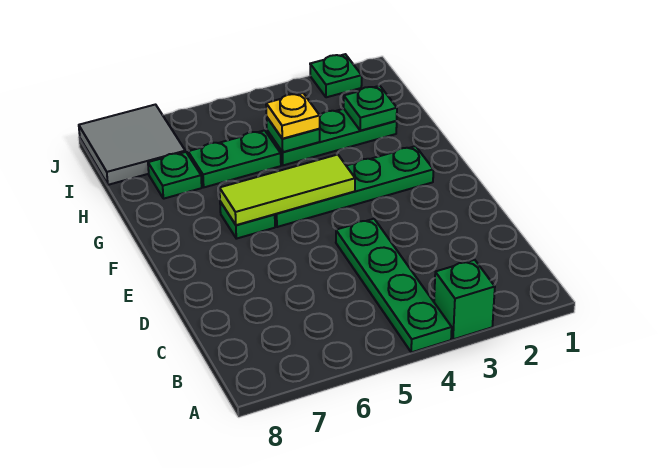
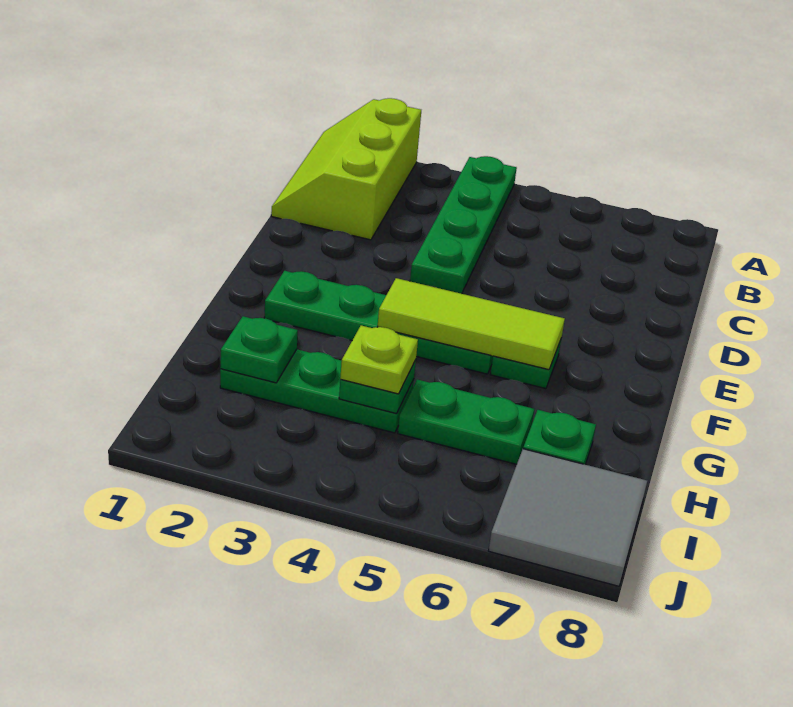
none -> lime slope A1:C2 level 1 top 2
green brick A3 level 1 -> none
yellow plate H4 level 3 -> lime plate H4 level 3
green plate J2 level 1 -> none

